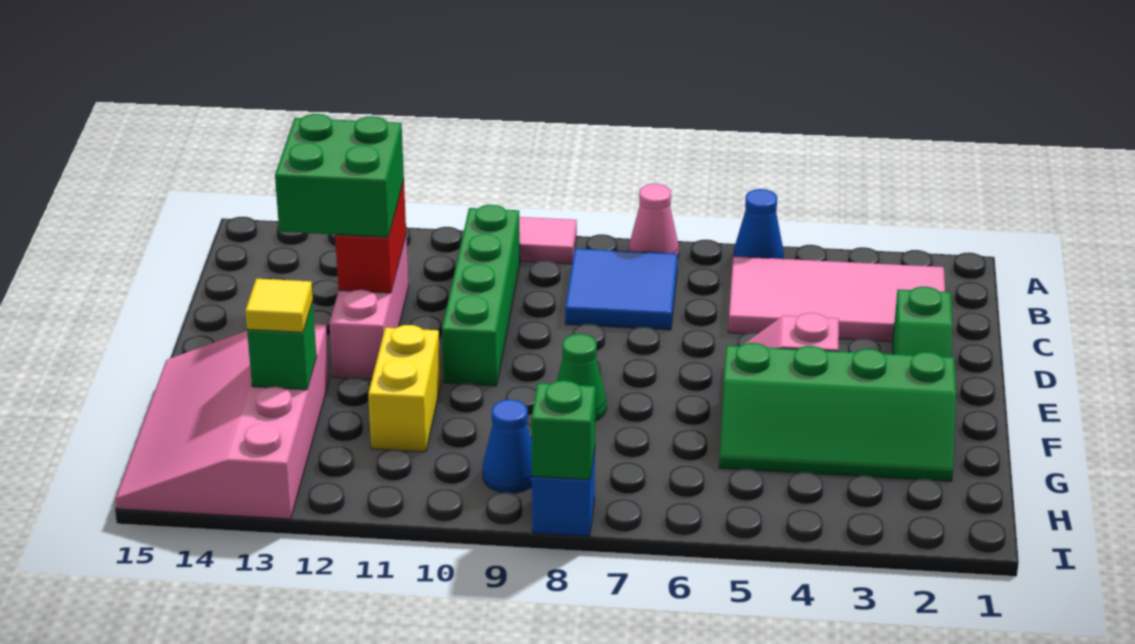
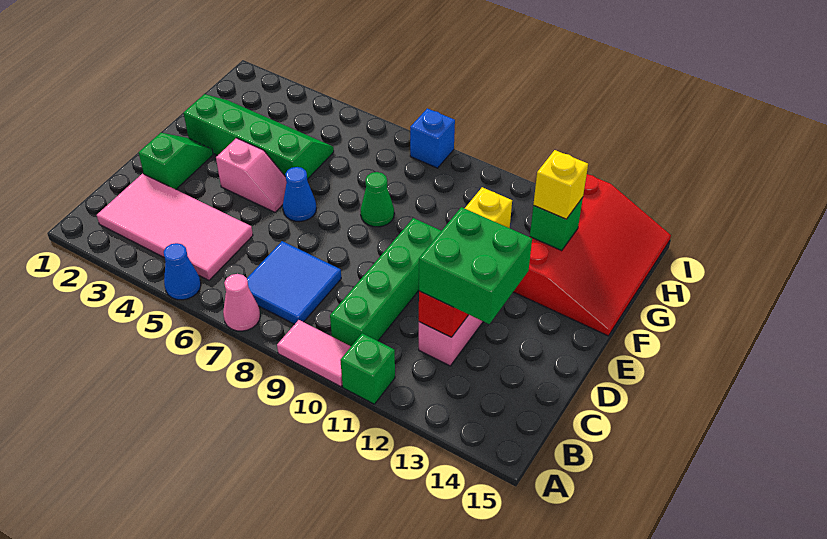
pink slope F13:I15 level 1 top 13 -> red slope F13:I15 level 1 top 13
yellow tile G13 level 3 -> yellow brick G13 level 3
blue cone H9 level 1 -> blue cone E6 level 1
green brick I8 level 2 -> green brick A11 level 1

